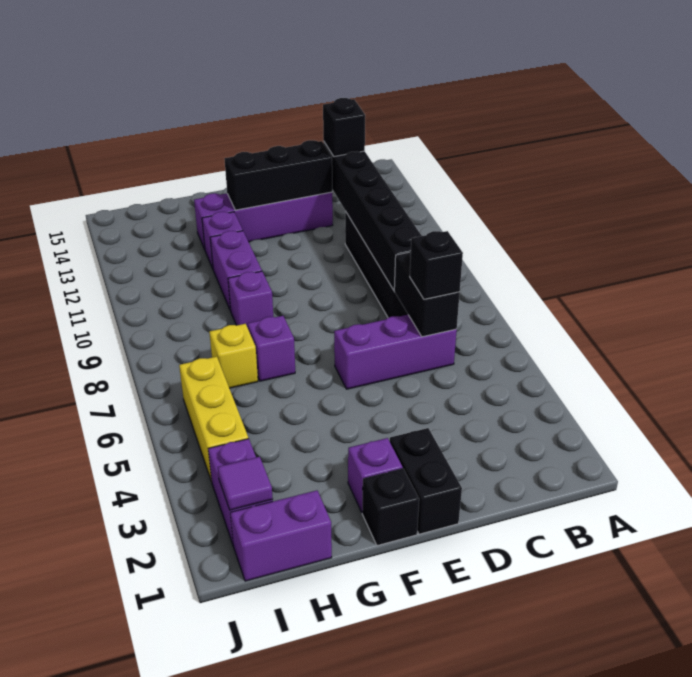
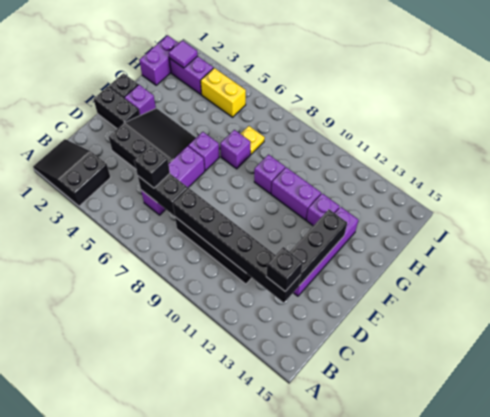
none -> black slope A1:B3 level 1 top 3
none -> black slope D3:F5 level 1 top D
none -> purple brick F6 level 1
yellow brick H7 level 1 -> yellow plate H7 level 1
yellow brick I4:I6 level 1 -> yellow brick I4:I5 level 1

